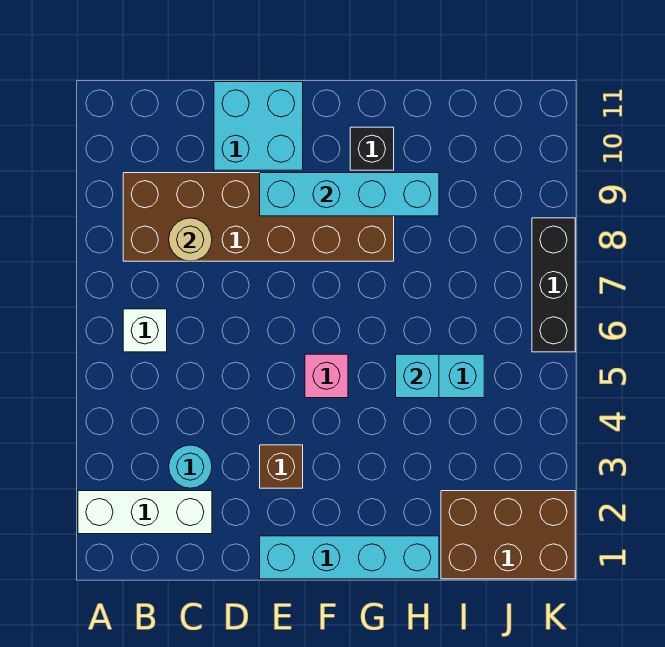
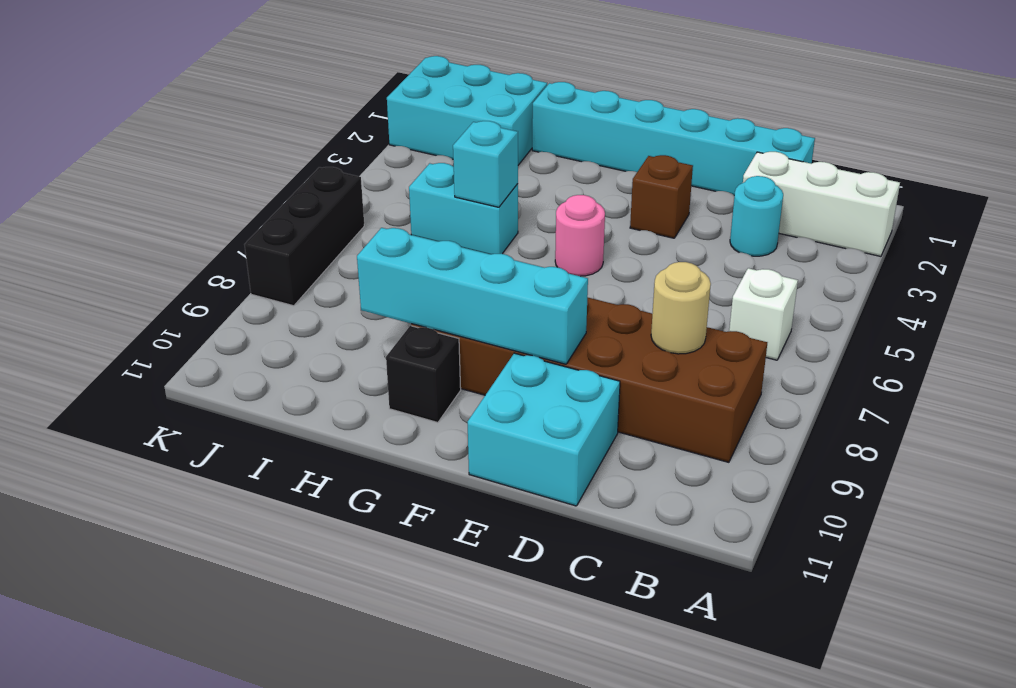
cyan brick E1:H1 level 1 -> cyan brick C1:H1 level 1
pink brick F5 level 1 -> pink round brick F5 level 1
brown brick I1:K2 level 1 -> cyan brick I1:K2 level 1

